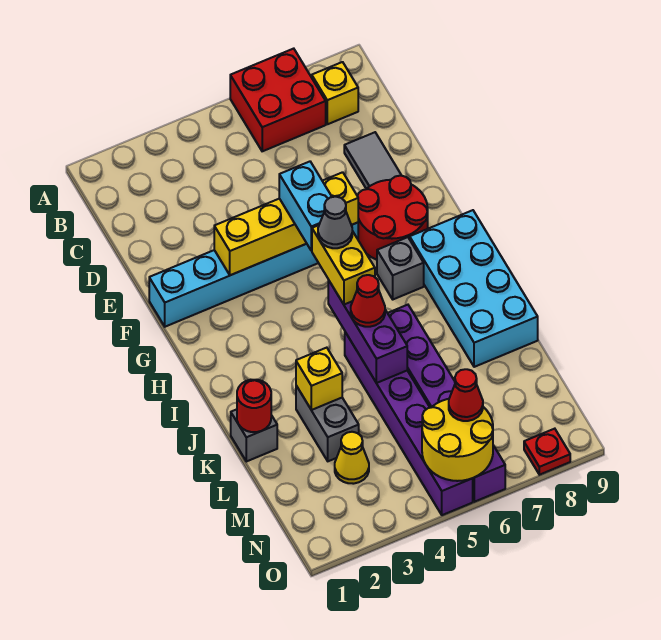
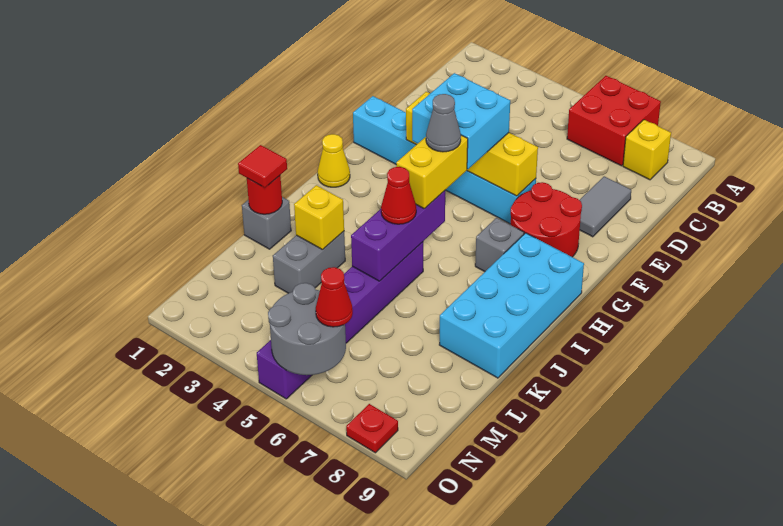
cyan brick F5:G5 level 3 -> cyan brick F4:G5 level 3
purple brick J6:O6 level 1 -> none
none -> red tile K1 level 3
yellow cone M3 level 1 -> yellow cone H1 level 1
yellow round brick N5:O6 level 2 -> grey round brick N5:O6 level 2

